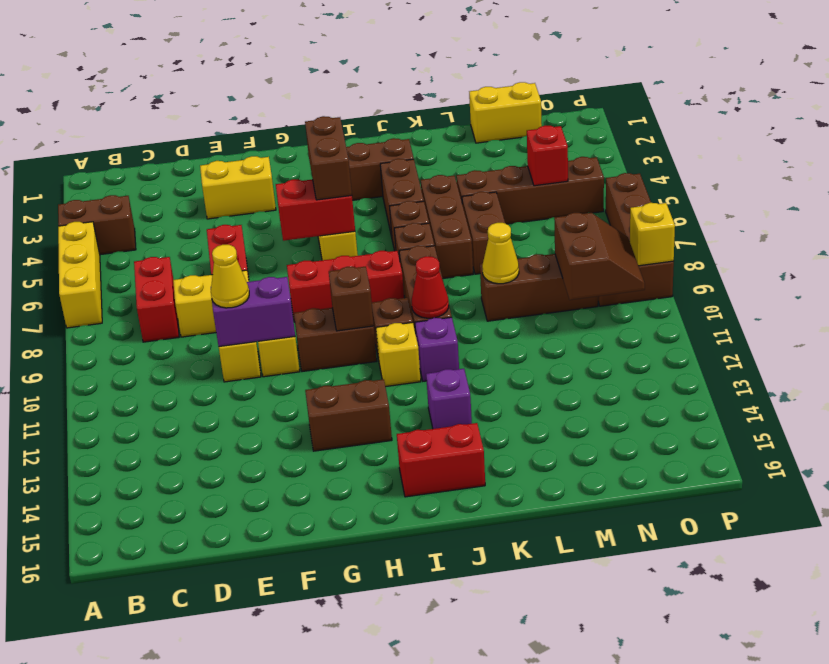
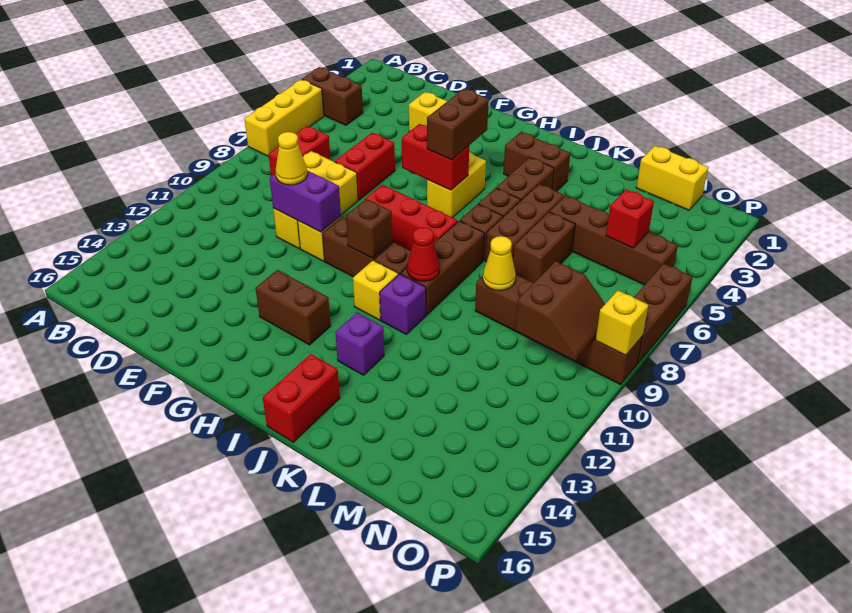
red brick I15:J15 level 1 -> red brick J15:J16 level 1

